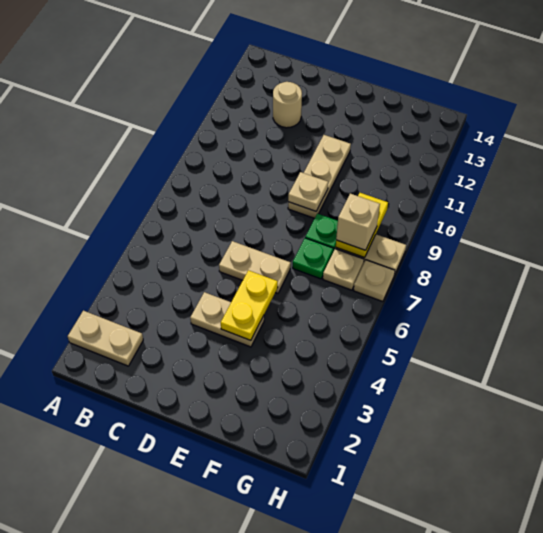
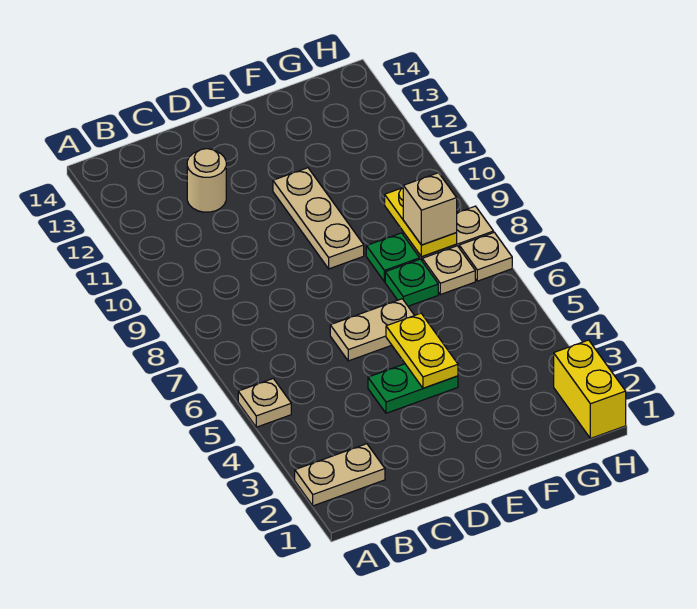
tan plate D4:E4 level 1 -> green plate D4:E4 level 1
tan plate E9 level 2 -> tan plate A5 level 1
none -> yellow brick H1:H2 level 1

